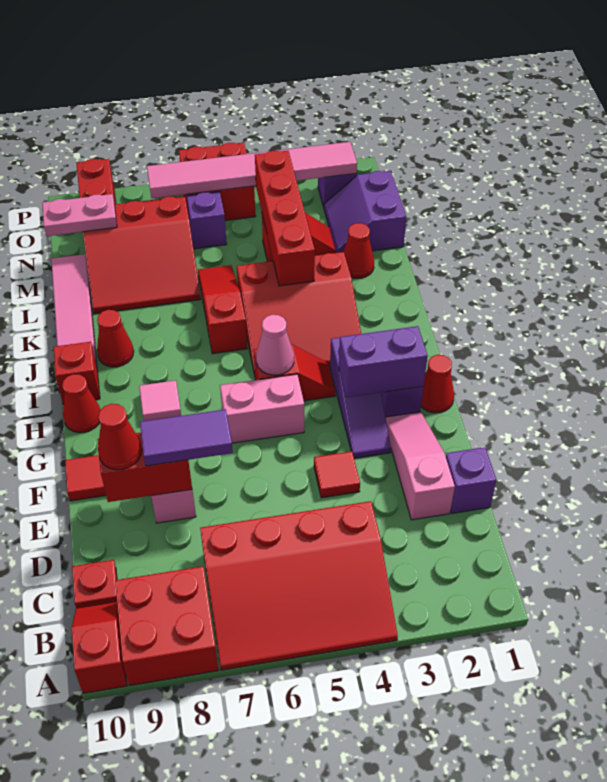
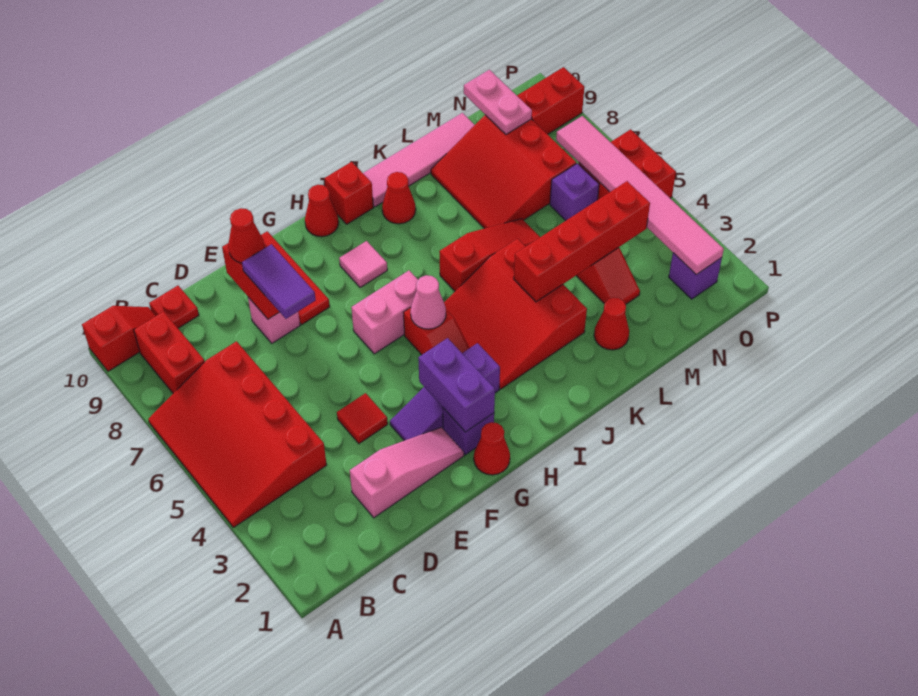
red brick A8:B9 level 1 -> red brick B8:B9 level 1
purple brick D1 level 1 -> none
pink brick G5:G6 level 1 -> pink brick G6:H6 level 1
purple slope M1:N2 level 1 top 1 -> none

